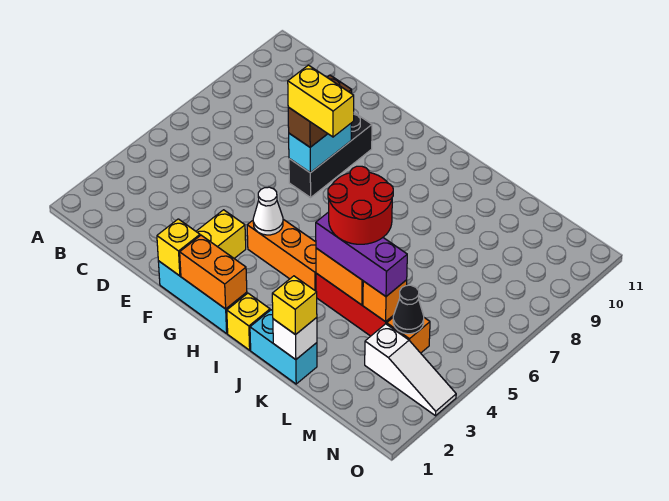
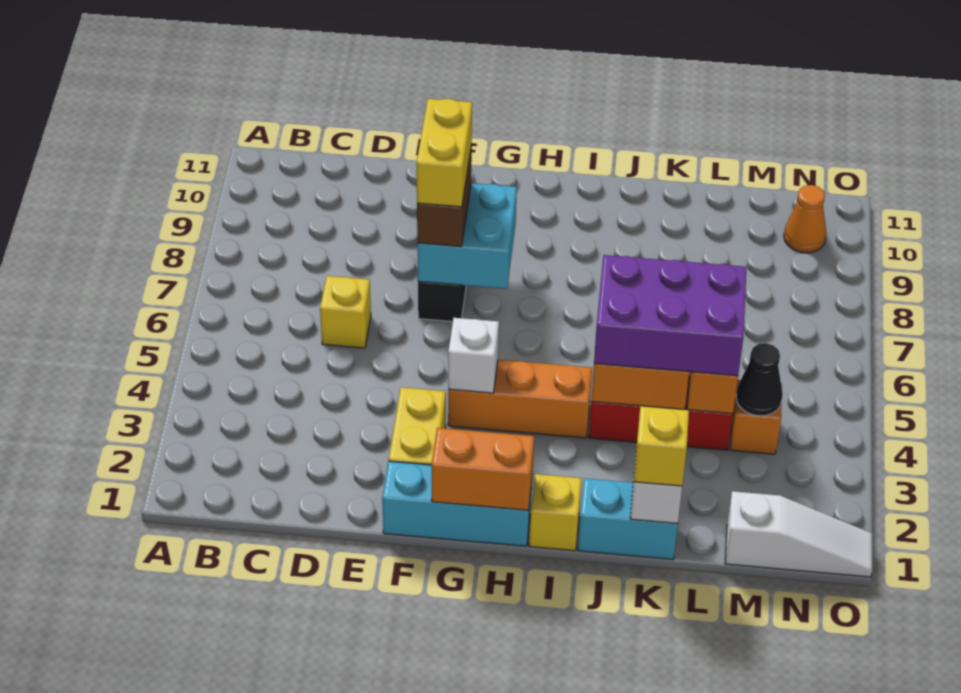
yellow brick F1 level 2 -> yellow brick D6 level 1
cyan brick F7:F8 level 2 -> cyan brick F7:G8 level 2
yellow brick F7:G7 level 4 -> yellow brick F7:F8 level 4
white cone G4 level 2 -> white brick G4 level 2
purple brick J4:L4 level 3 -> purple brick J4:L5 level 3
red round brick J4:K5 level 4 -> none
white slope M3:O3 level 1 top M -> white slope M1:O1 level 1 top M
none -> orange cone N10 level 1

